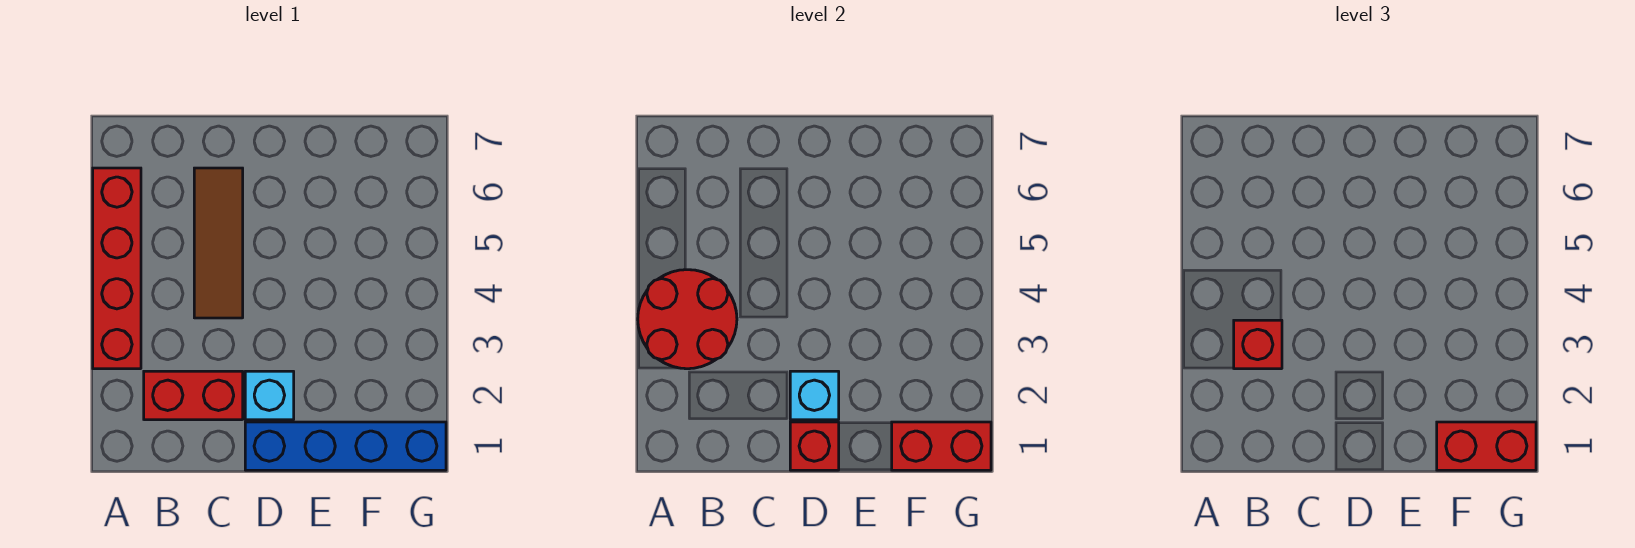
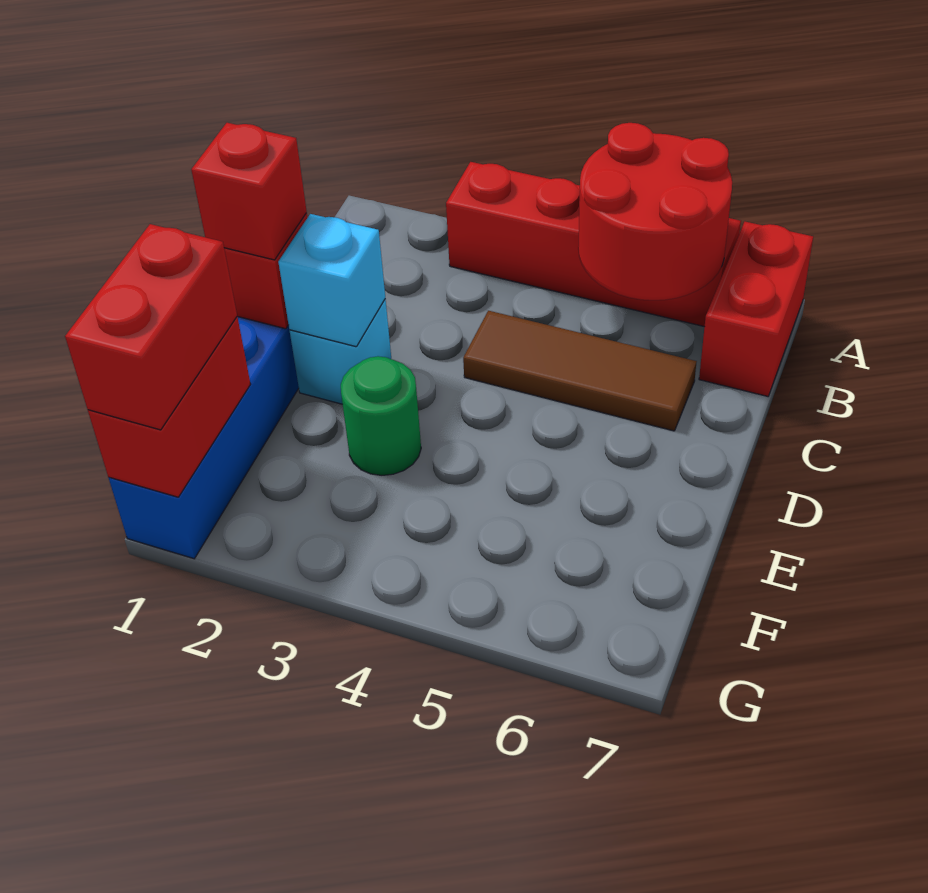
red round brick A3:B4 level 2 -> red round brick A5:B6 level 2
red brick B2:C2 level 1 -> red brick A7:B7 level 1
red brick B3 level 3 -> red brick D1 level 3
none -> green round brick E3 level 1

